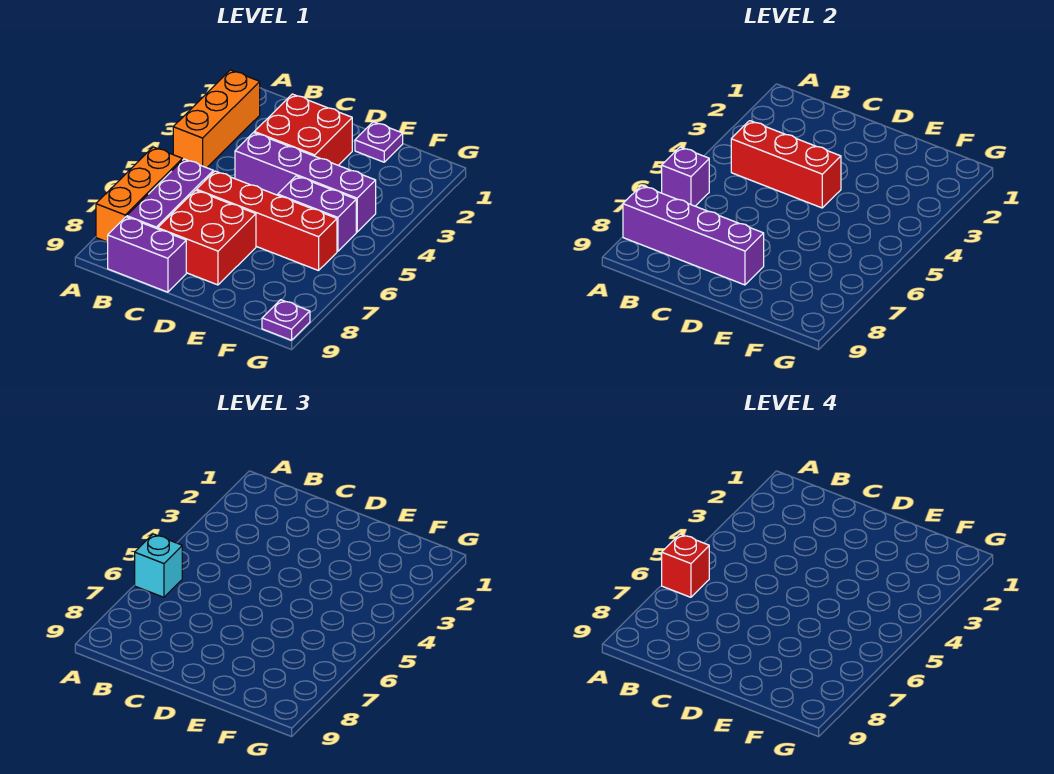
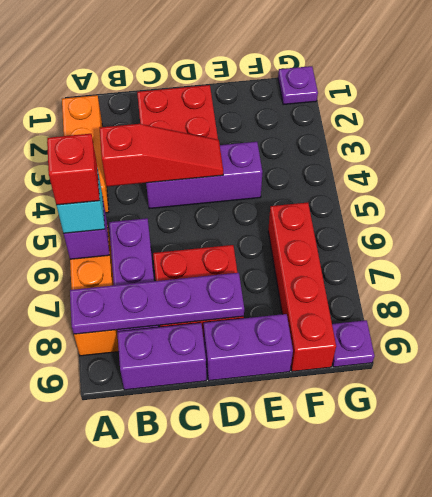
purple brick A8:D8 level 2 -> purple plate A8:D8 level 2
red brick B4:D4 level 2 -> red slope B4:D4 level 2 top B
purple brick C4:F4 level 1 -> purple brick C4:E4 level 1
red brick C6:F6 level 1 -> red brick F6:F9 level 1
purple plate E1 level 1 -> purple plate G1 level 1
purple brick E5:F5 level 1 -> purple brick D9:E9 level 1

